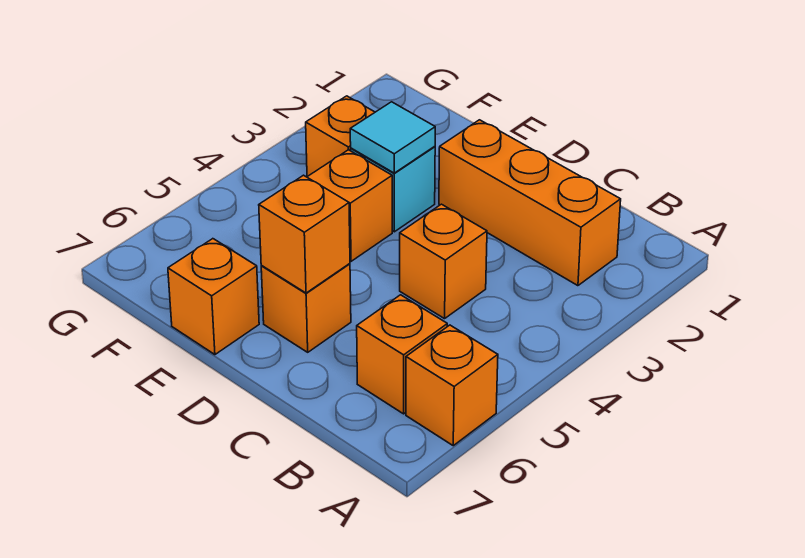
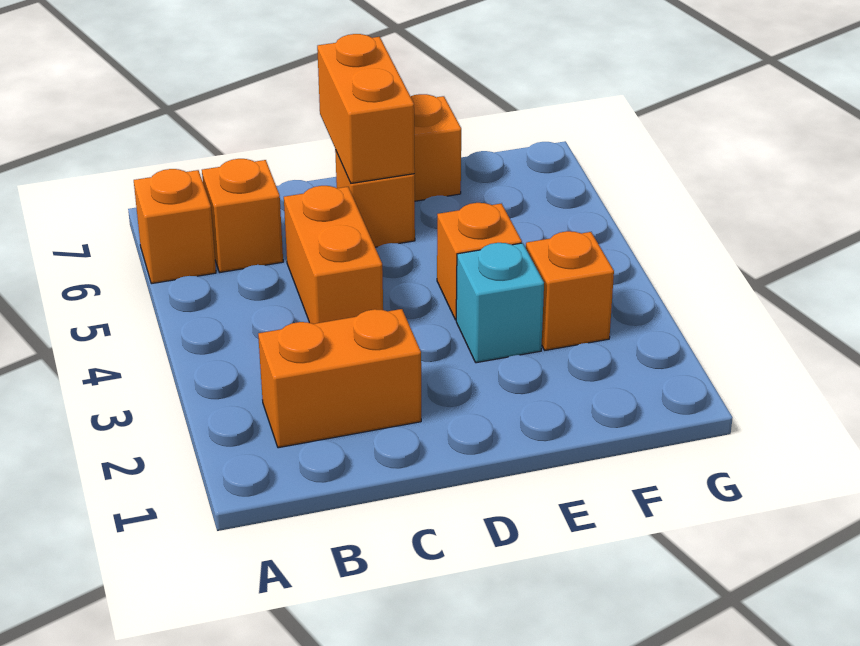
orange brick B2:D2 level 1 -> orange brick B2:C2 level 1
orange brick C4 level 1 -> orange brick C4:C5 level 1
orange brick D6 level 2 -> orange brick D6:D7 level 2
cyan tile E3 level 2 -> none

